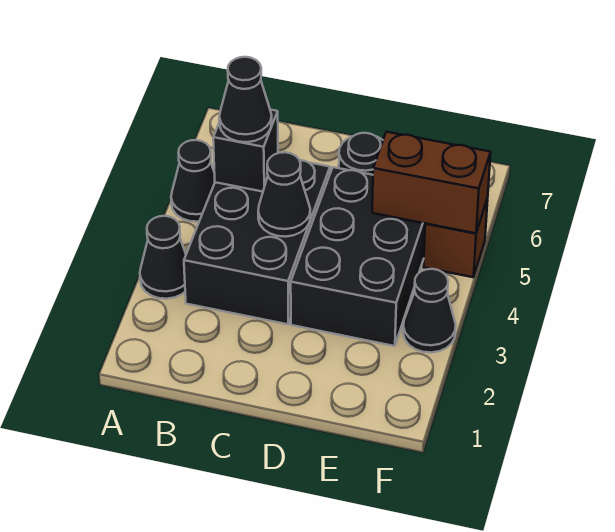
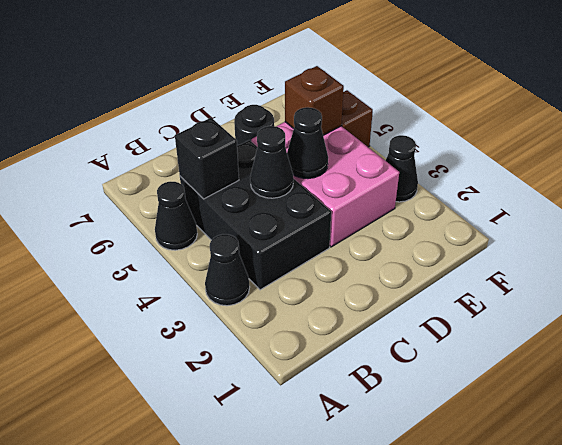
black cone B5 level 3 -> black cone D4 level 2
black brick D3:E5 level 1 -> pink brick D3:E5 level 1
brown brick E5:F5 level 2 -> brown brick E5 level 2

